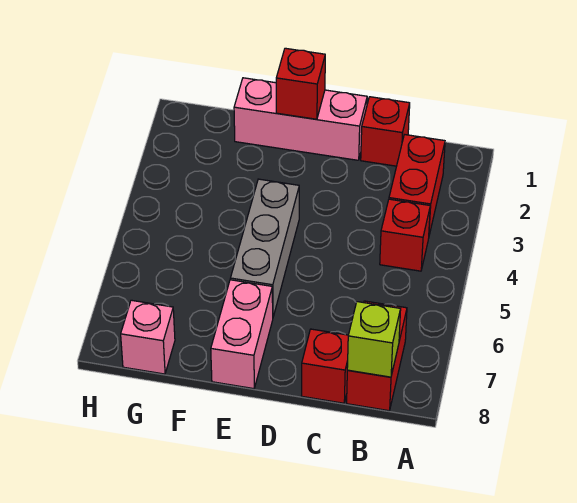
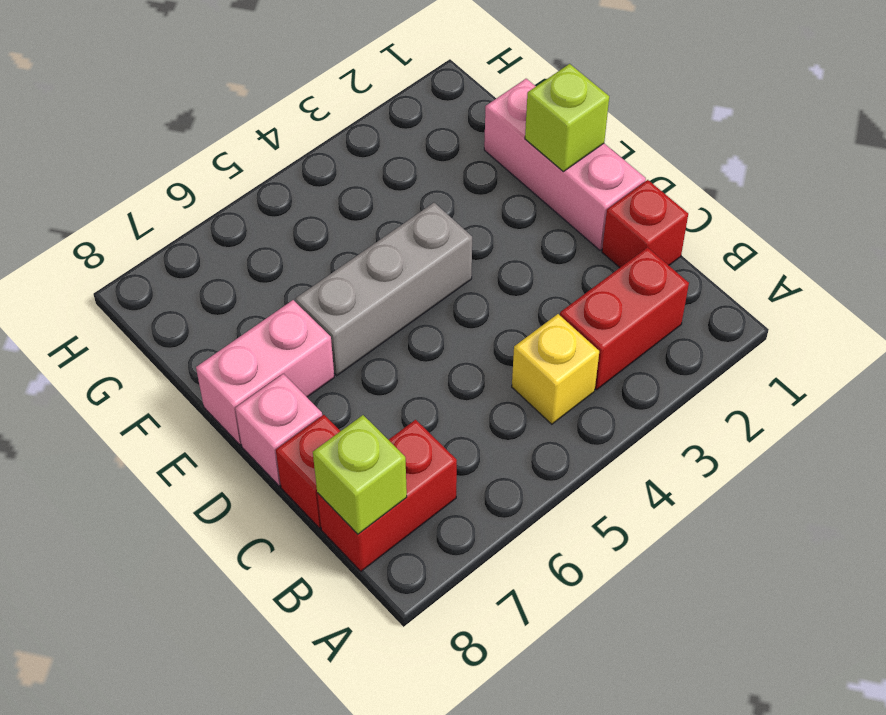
red brick B4 level 1 -> yellow brick B4 level 1
red brick E1 level 2 -> lime brick E1 level 2
pink brick G8 level 1 -> pink brick D8 level 1

